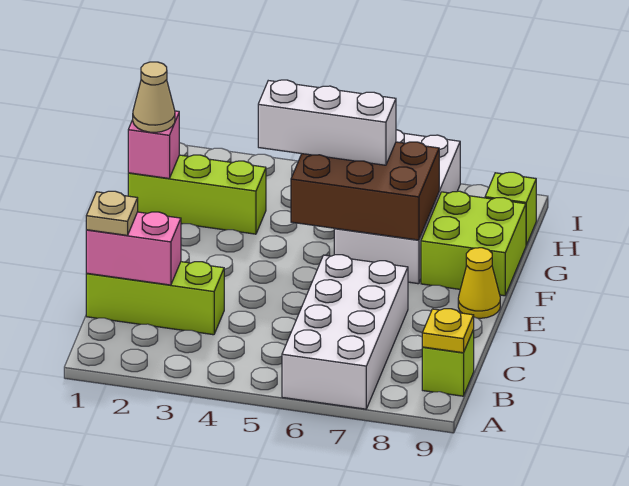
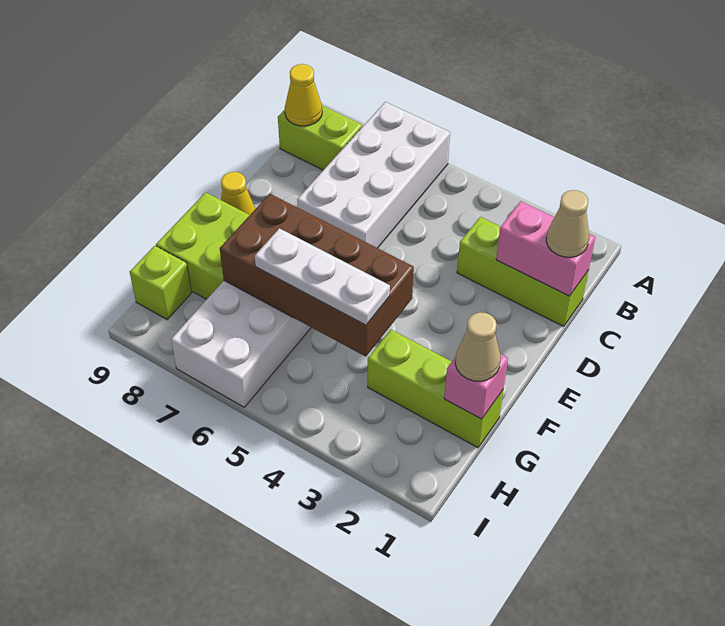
lime brick B9 level 1 -> lime brick B8:B9 level 1
yellow plate B9 level 2 -> yellow cone B9 level 2
tan plate C1 level 3 -> tan cone C1 level 3
brown brick F5:G7 level 2 -> brown brick F4:G7 level 2
white brick G4:G6 level 3 -> white plate G4:G6 level 3

